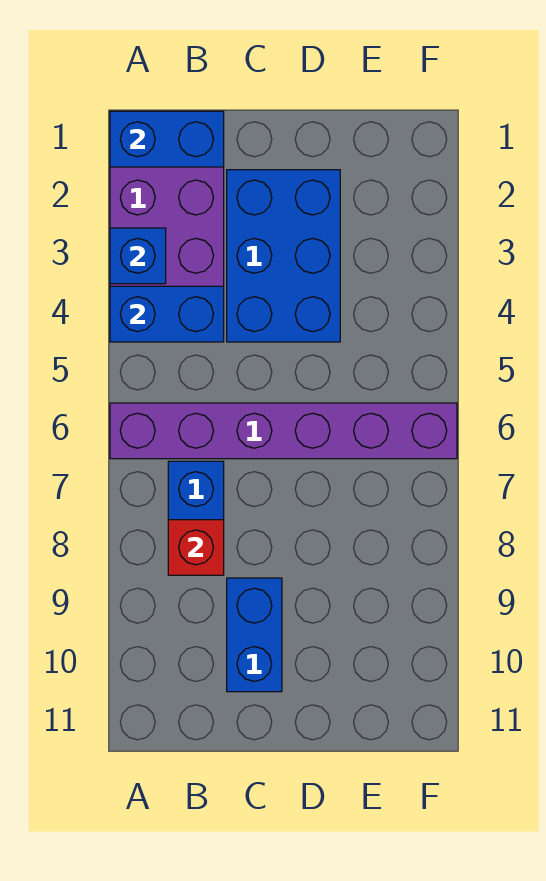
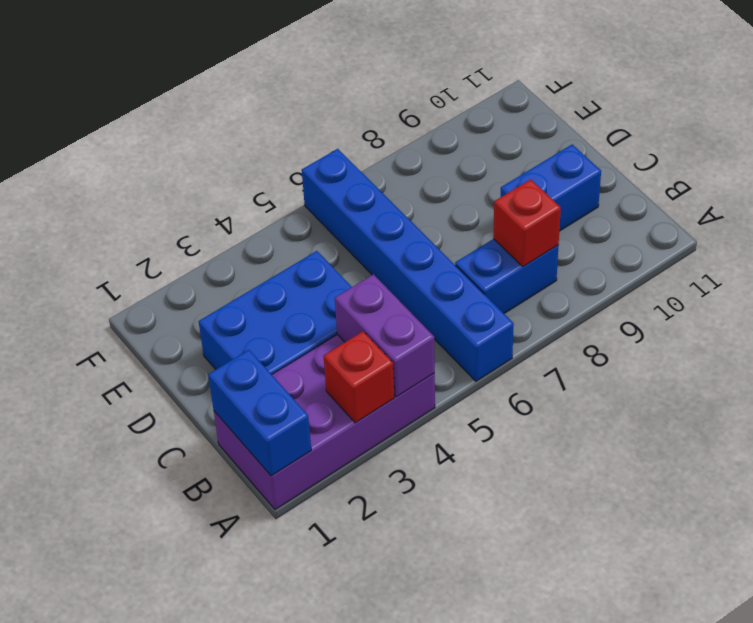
blue brick A3 level 2 -> red brick A3 level 2
blue brick A4:B4 level 2 -> purple brick A4:B4 level 2
purple brick A6:F6 level 1 -> blue brick A6:F6 level 1

